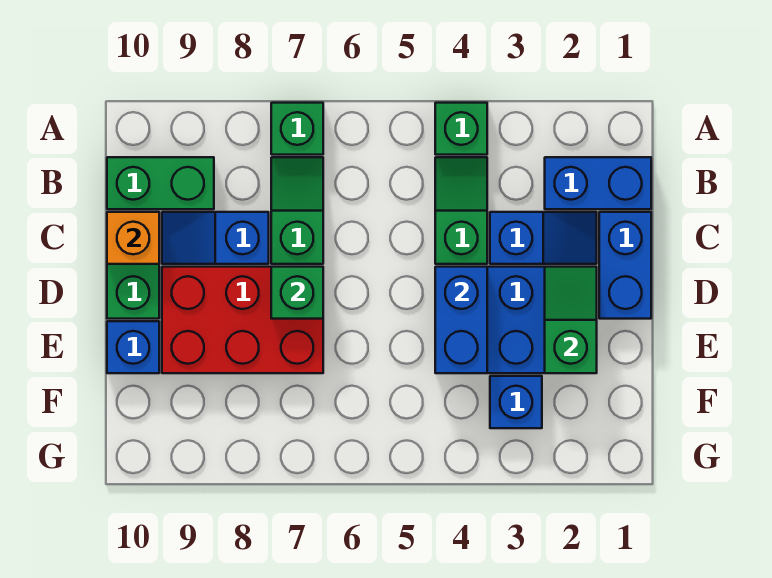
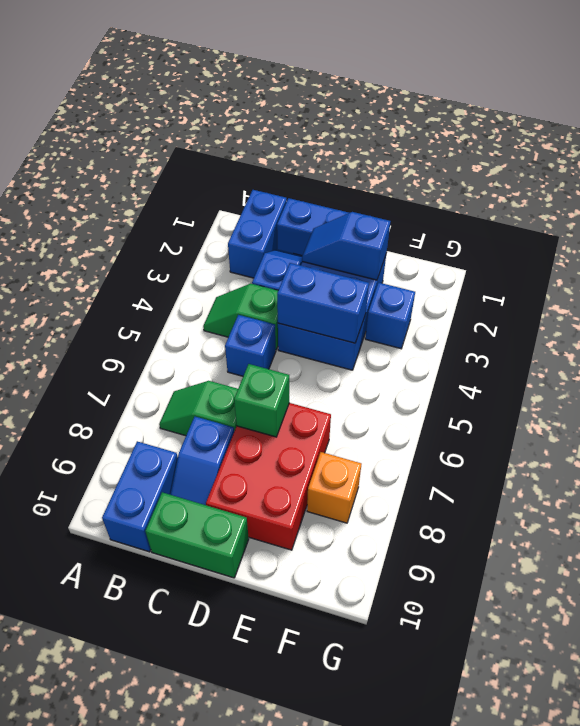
green brick A4 level 1 -> none
green brick A7 level 1 -> none
green brick B9:B10 level 1 -> blue brick B9:B10 level 1
orange brick C10 level 2 -> orange brick F8 level 1
green slope D2:E2 level 2 top E -> blue slope D2:E2 level 2 top E
blue brick E10 level 1 -> blue brick C5 level 1

